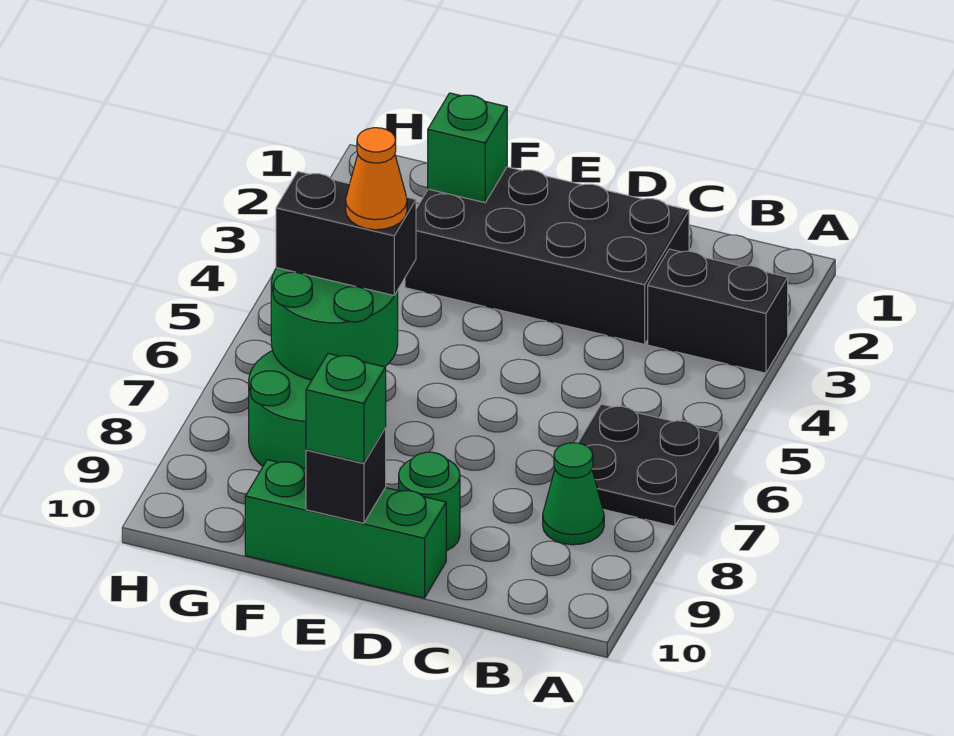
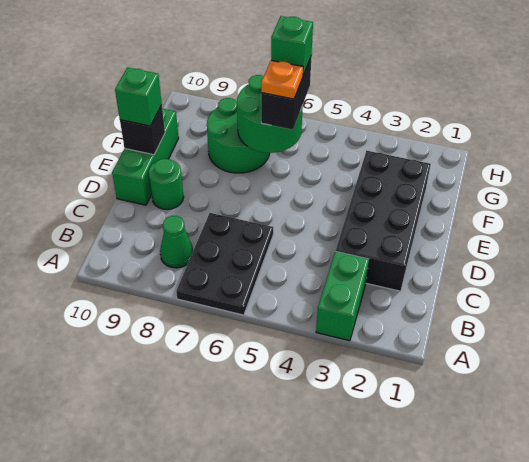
black brick A3:B3 level 1 -> green brick A3:B3 level 1
black plate A6:B7 level 1 -> black plate A6:C7 level 1
green brick F2 level 2 -> green brick G6 level 4
orange cone F6 level 4 -> orange plate F6 level 4

